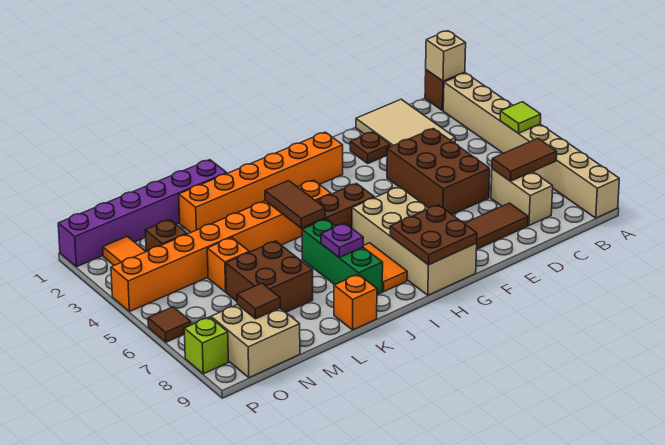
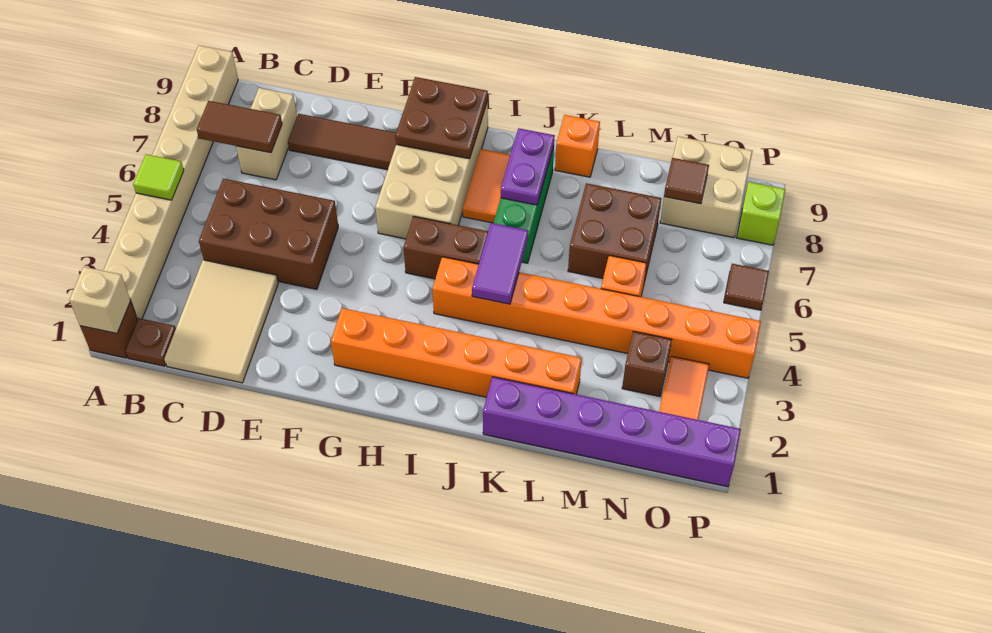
brown brick D4:E6 level 1 -> brown brick C4:E5 level 1
brown plate E2 level 1 -> brown plate B1 level 1
brown tile J4:J5 level 2 -> purple tile J4:J5 level 2
purple plate J7 level 2 -> purple plate J7:J8 level 2

